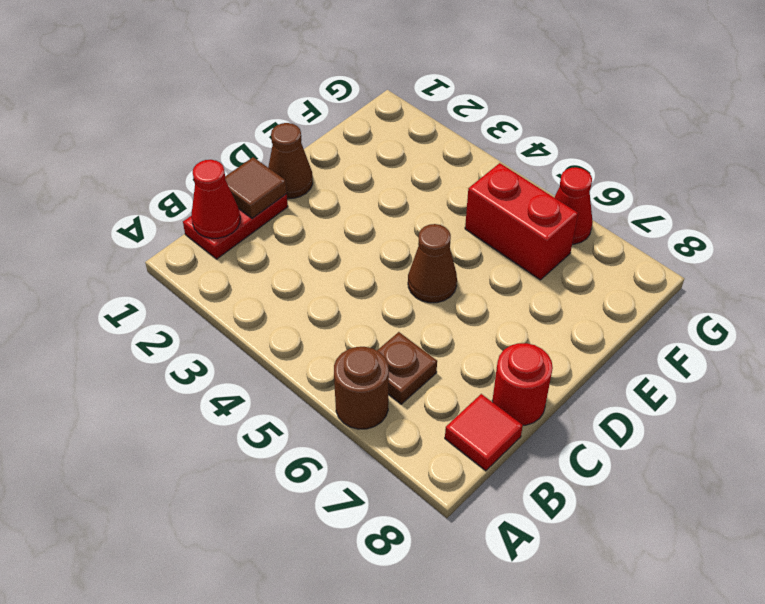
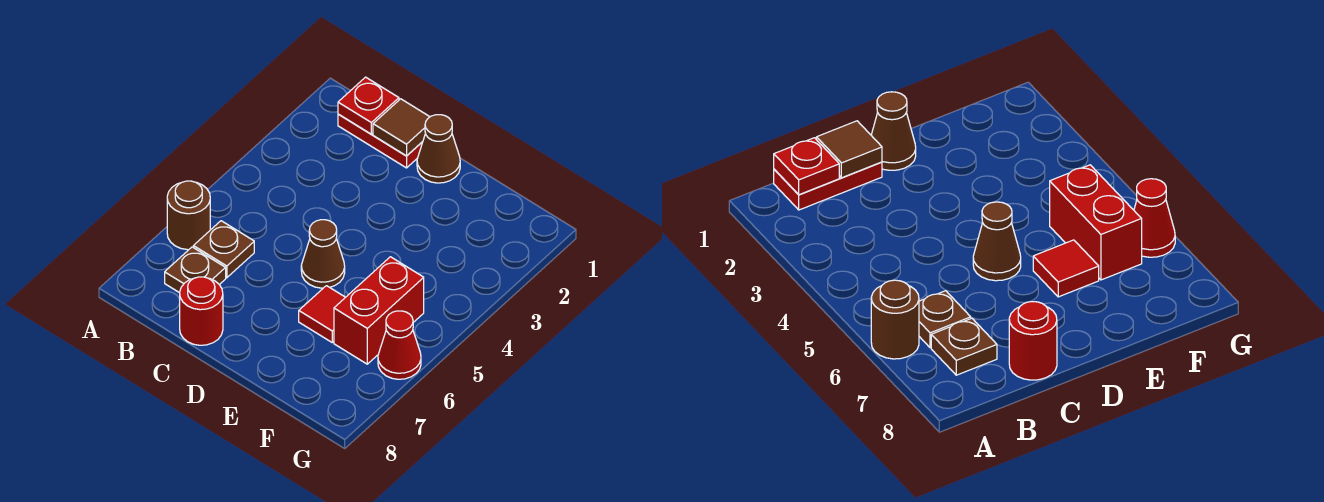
red cone B1 level 2 -> red plate B1 level 2
none -> brown plate B7 level 1
red tile B8 level 1 -> red tile E6 level 1

